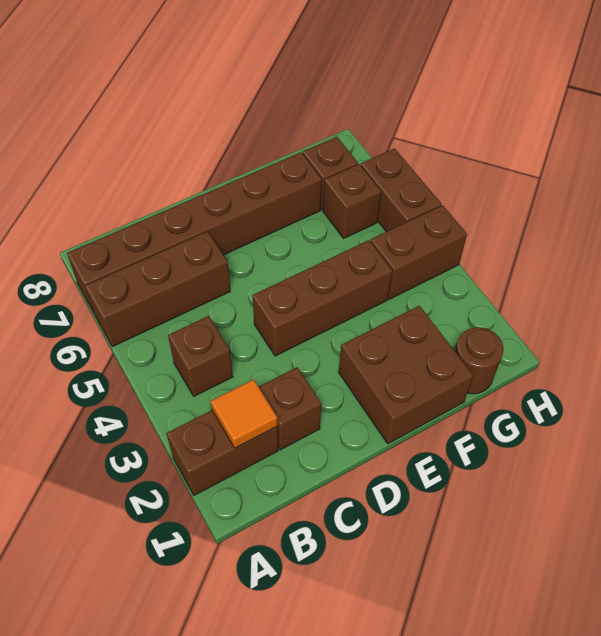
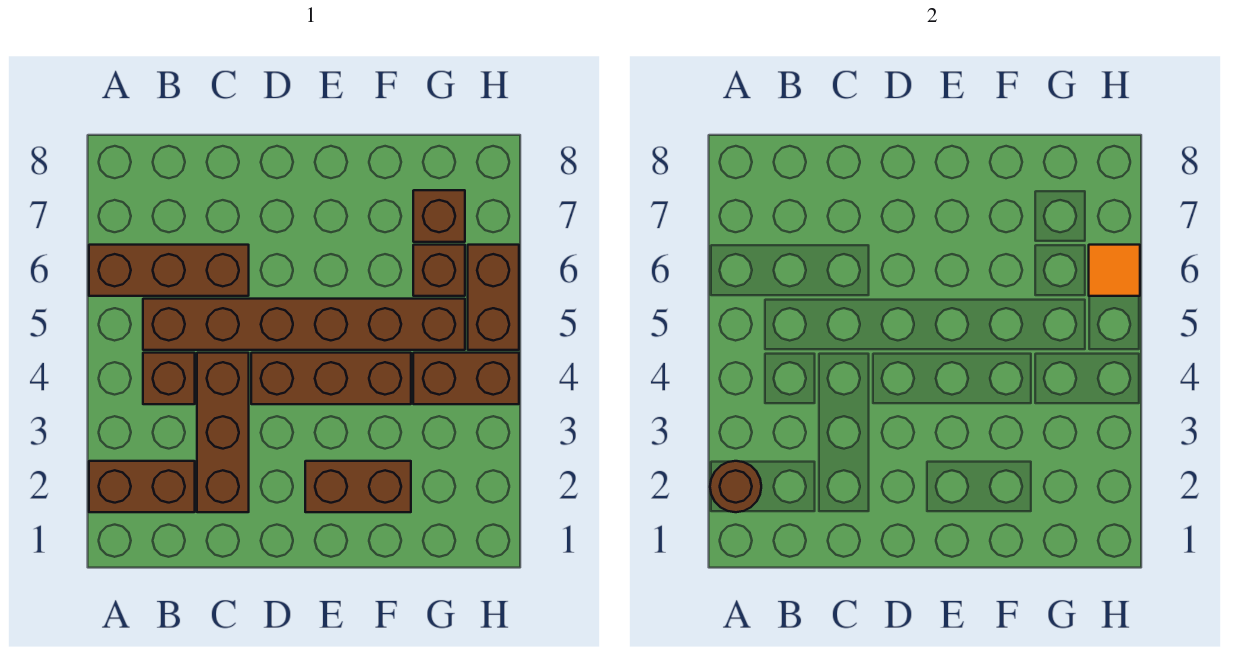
brown brick A7:F7 level 1 -> brown brick B5:G5 level 1
orange tile B2 level 2 -> orange tile H6 level 2
brown brick C2 level 1 -> brown brick C2:C4 level 1
brown brick E1:F2 level 1 -> brown brick E2:F2 level 1
brown round brick G1 level 1 -> brown round brick A2 level 2

